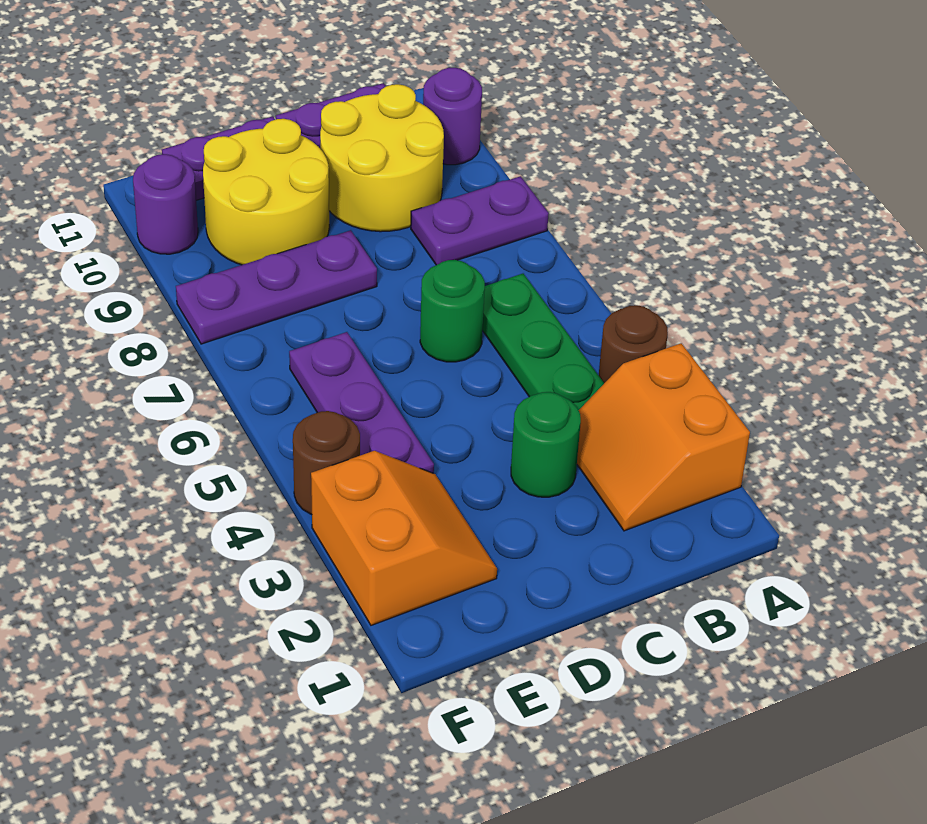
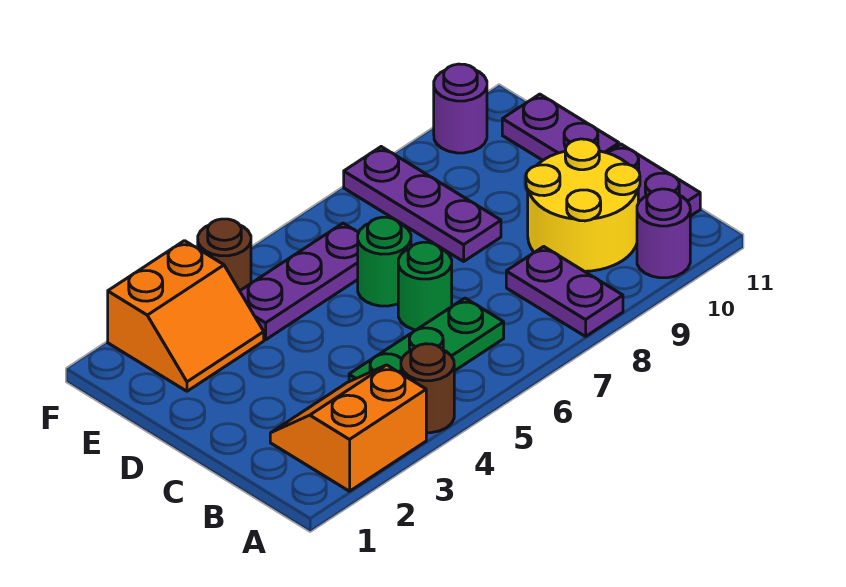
green round brick C3 level 1 -> green round brick D6 level 1
yellow round brick D9:E10 level 1 -> none

